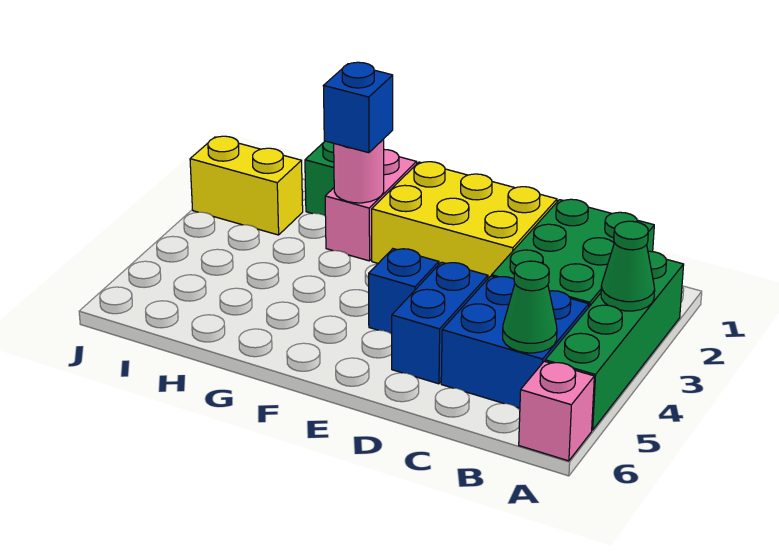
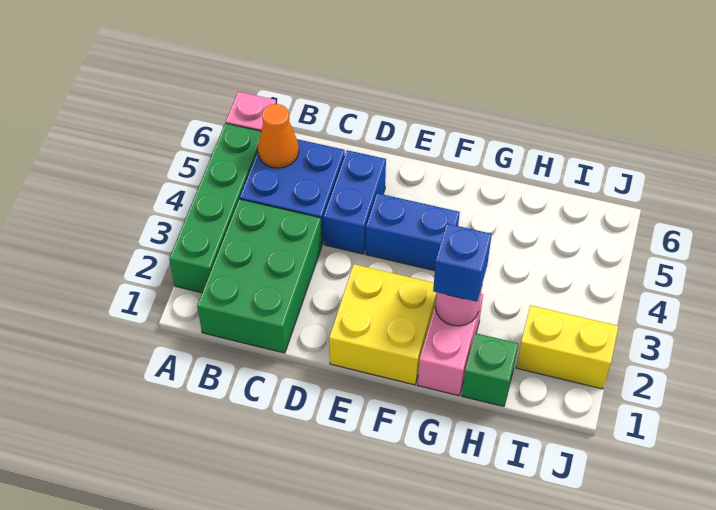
green cone A3 level 2 -> none
green cone B5 level 2 -> orange cone B5 level 2
yellow brick D1:F2 level 1 -> yellow brick E1:F2 level 1
blue brick E4 level 1 -> blue brick E4:F4 level 1

